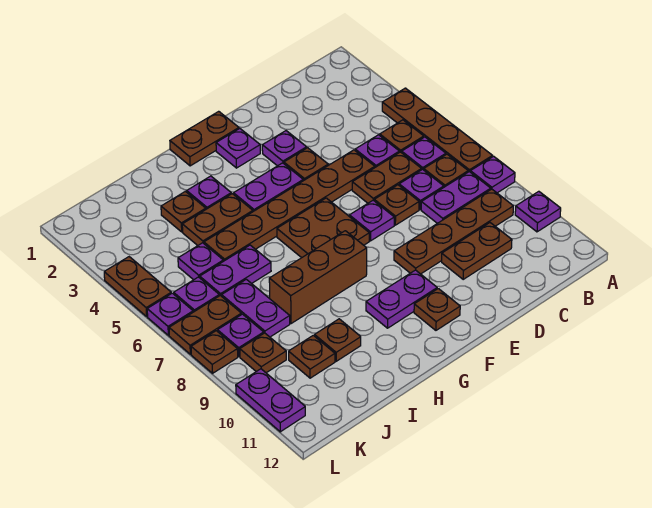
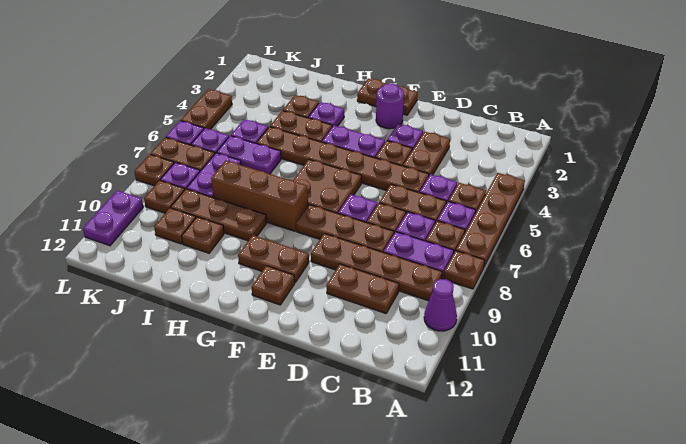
purple plate A8 level 1 -> brown plate A8 level 1
purple plate A10 level 1 -> purple cone A10 level 1
none -> brown plate D3:D4 level 1
none -> brown plate D8:F8 level 1
purple plate F2 level 1 -> purple round brick F2 level 1
purple plate F10:G10 level 1 -> brown plate F10:G10 level 1
none -> brown plate H9:J9 level 1

